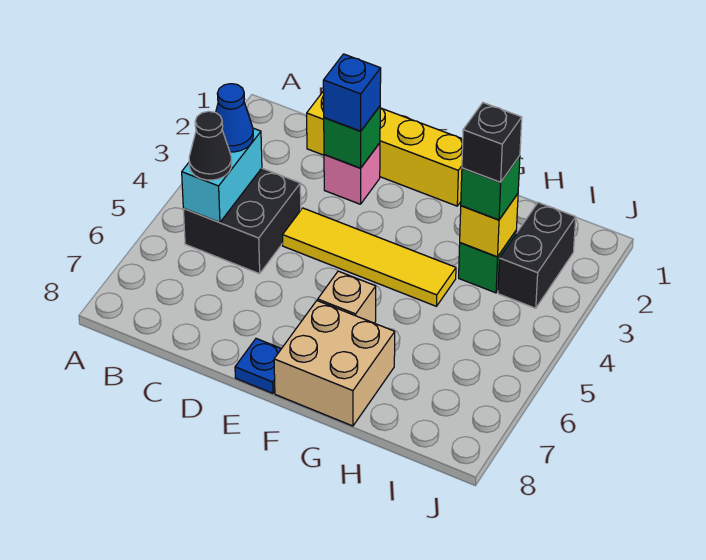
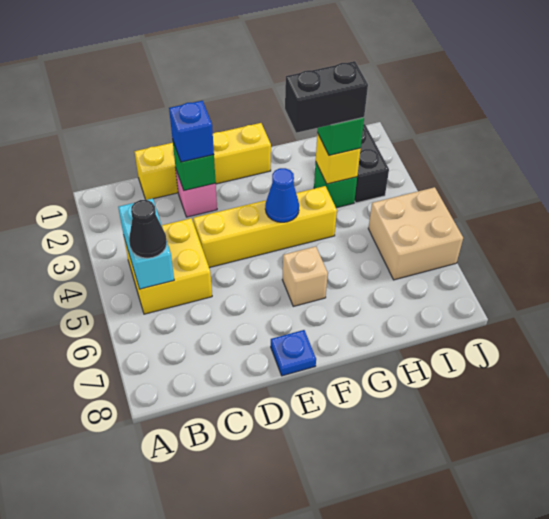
black brick B4:C5 level 1 -> yellow brick B4:C5 level 1
blue cone B4 level 3 -> blue cone F4 level 2
yellow tile D4:G4 level 1 -> yellow brick D4:G4 level 1
tan brick F7:G8 level 1 -> tan brick I5:J6 level 1
black brick H3 level 4 -> black brick G3:H3 level 4

